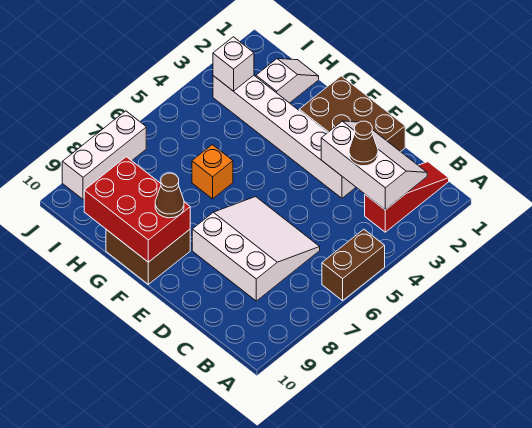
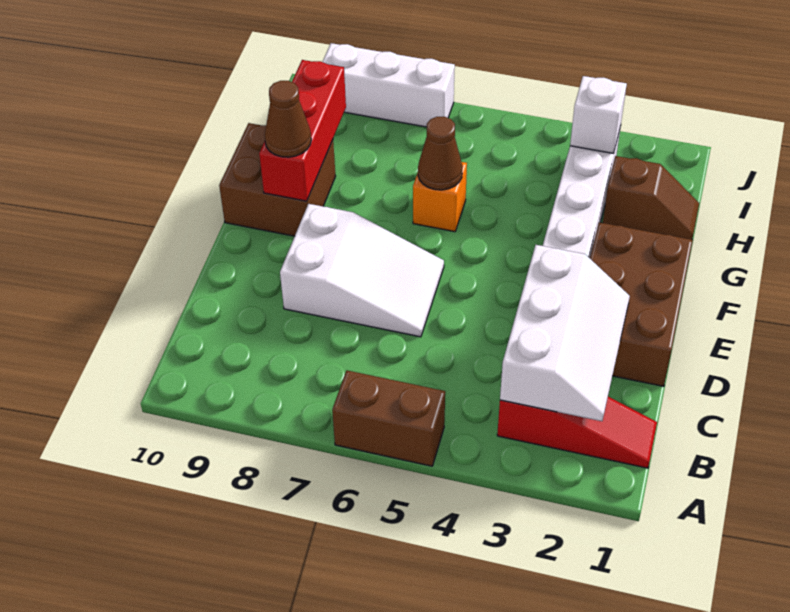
brown cone C3 level 3 -> brown cone G6 level 2
white slope C6:E8 level 1 top 8 -> white slope D6:E8 level 1 top 8
red brick F9:H10 level 2 -> red brick F9:H9 level 2
white slope H1:H2 level 1 top 2 -> brown slope H1:H2 level 1 top 2

